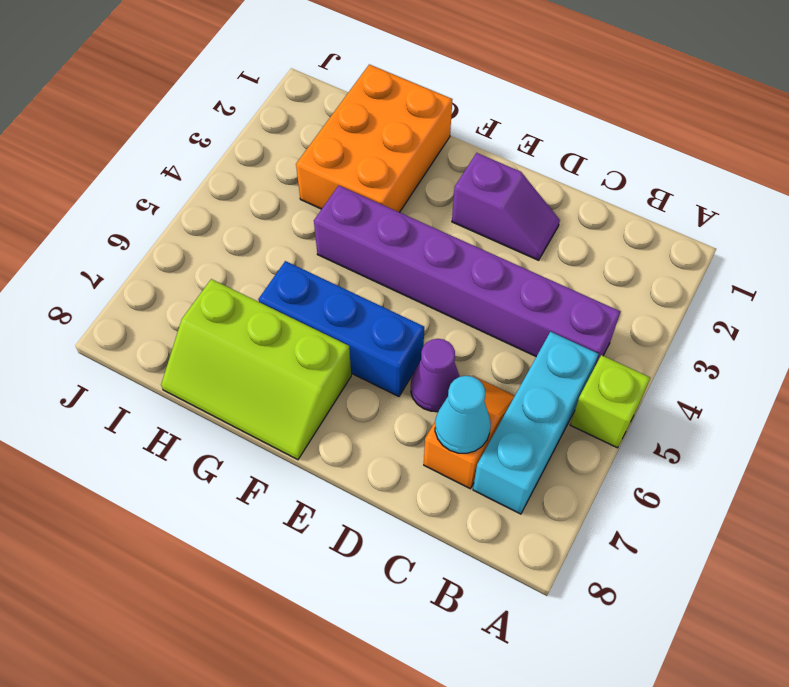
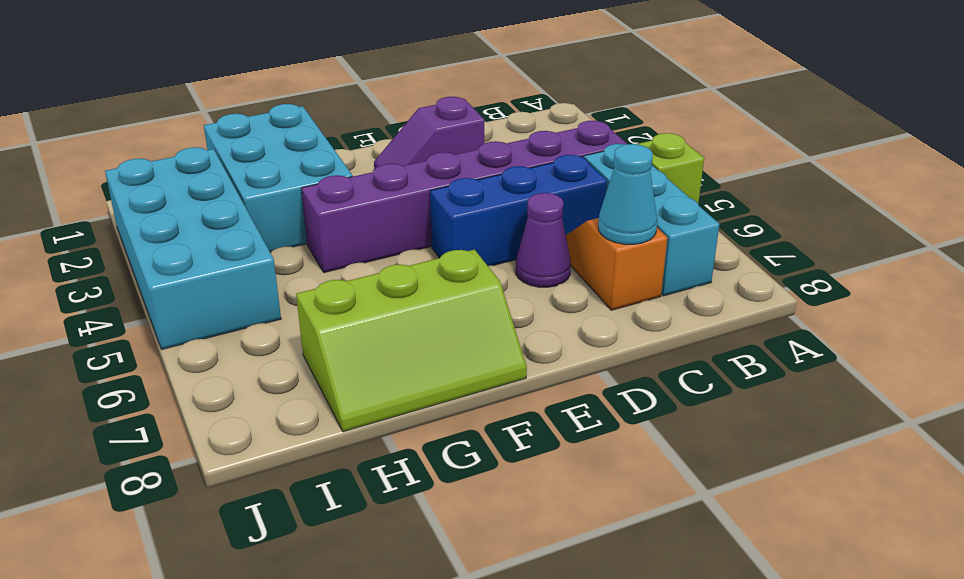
purple slope D2:E2 level 1 top E -> purple slope D2:E2 level 1 top D
blue brick E6:G6 level 1 -> blue brick C5:E5 level 1
orange brick G1:H3 level 1 -> cyan brick G1:H3 level 1
none -> cyan brick I2:J5 level 1

